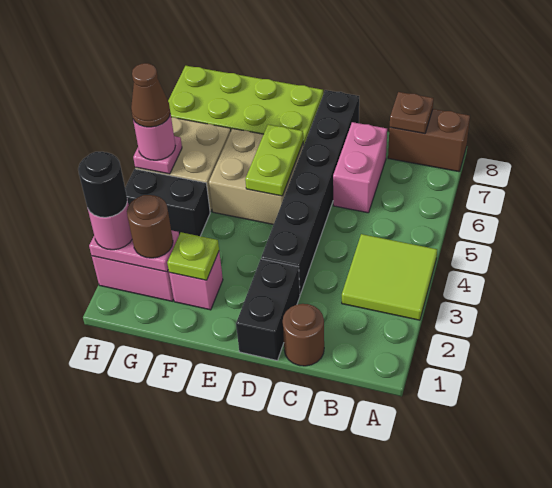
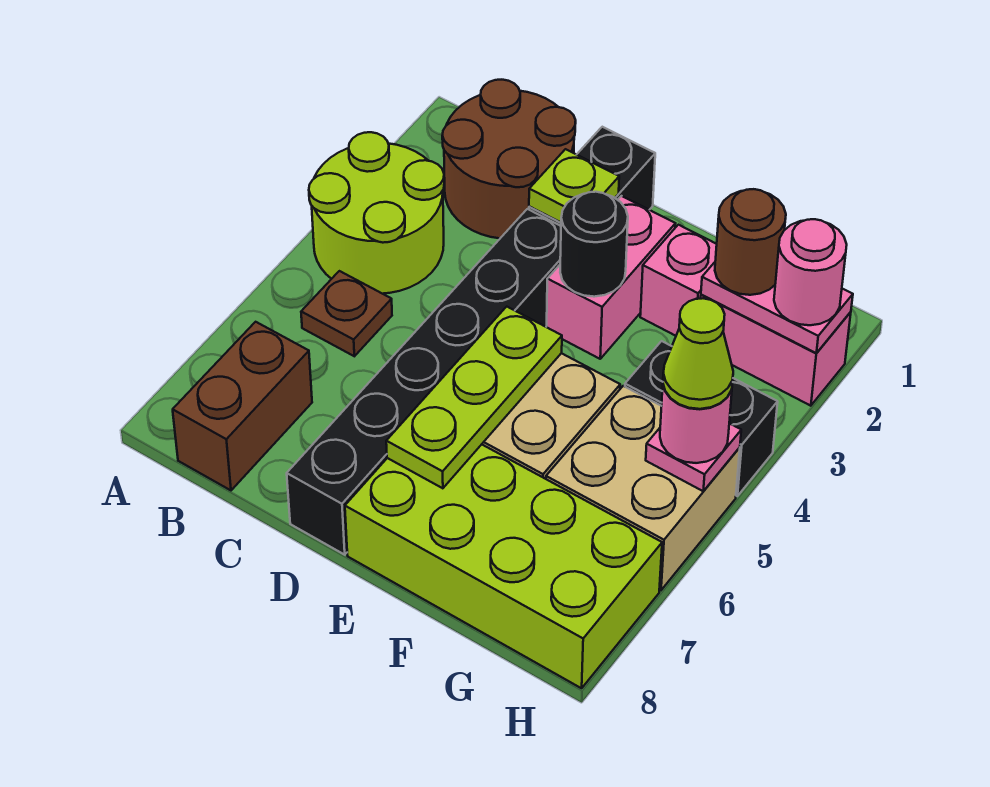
lime tile A3:B4 level 1 -> lime round brick A3:B4 level 1
brown brick A8:B8 level 1 -> brown brick B7:B8 level 1
brown plate B8 level 2 -> brown plate B5 level 1
brown round brick C1 level 1 -> brown round brick B1:C2 level 1
pink brick C6:C7 level 1 -> pink brick E2:E3 level 1
lime plate E5:E6 level 2 -> lime plate E5:E7 level 2
lime plate F2 level 2 -> lime plate D2 level 2
black round brick H2 level 4 -> black round brick E3 level 2
brown cone H5 level 4 -> lime cone H5 level 4

